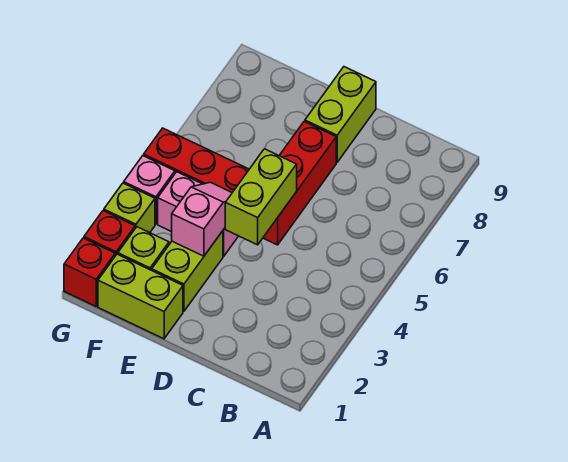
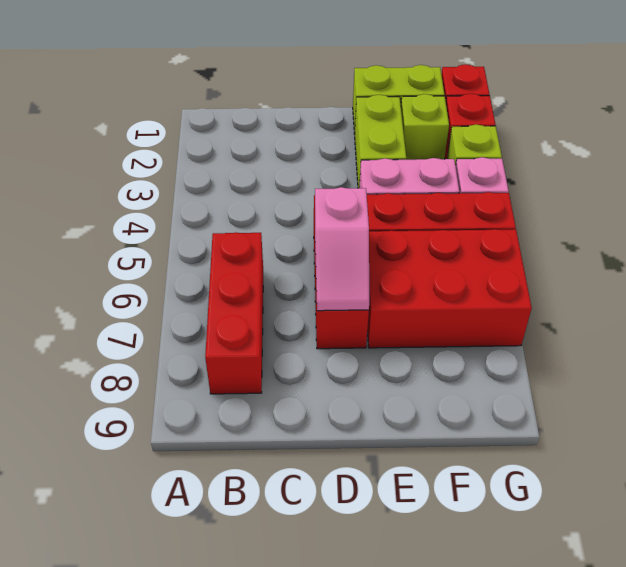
none -> red brick B6:B8 level 1
lime brick D4:D5 level 2 -> none
lime brick D8:D9 level 1 -> none
pink slope E3:E4 level 2 top 3 -> pink slope D6:D7 level 2 top 6
none -> red brick E6:G7 level 1

